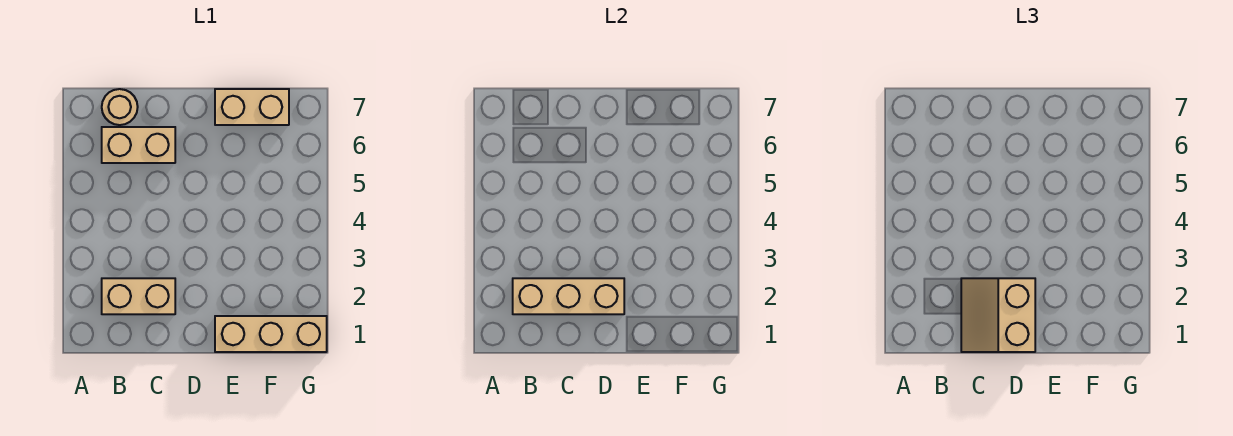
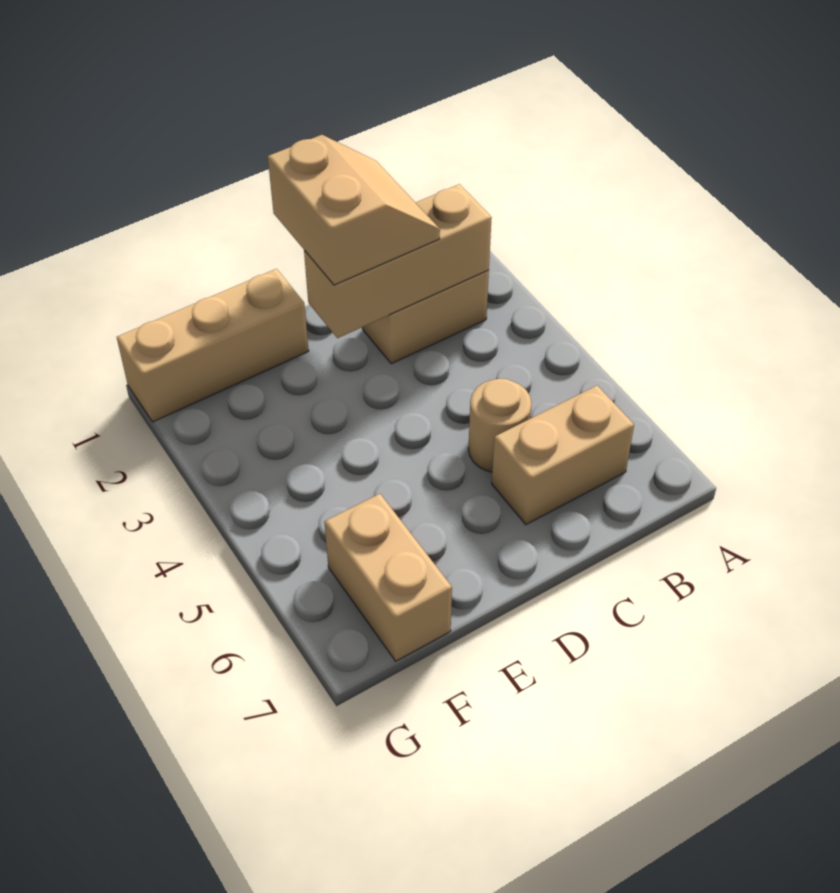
tan round brick B7 level 1 -> tan round brick C5 level 1
tan brick E7:F7 level 1 -> tan brick F6:F7 level 1

